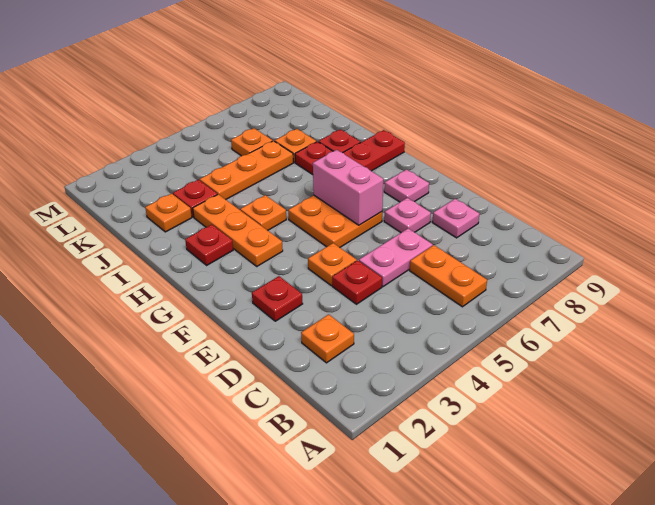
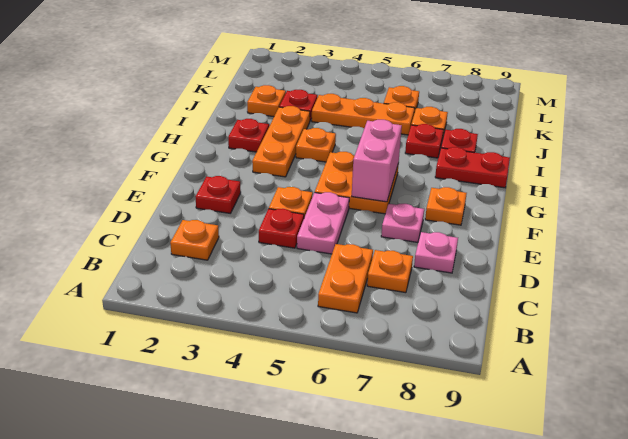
none -> orange plate C7 level 1
pink plate D5:D6 level 1 -> pink plate D5:E5 level 1
pink plate F8 level 1 -> orange plate F8 level 1

